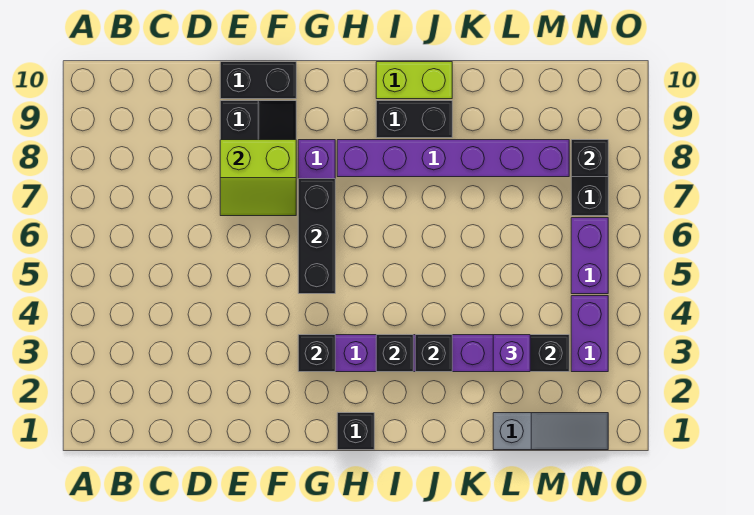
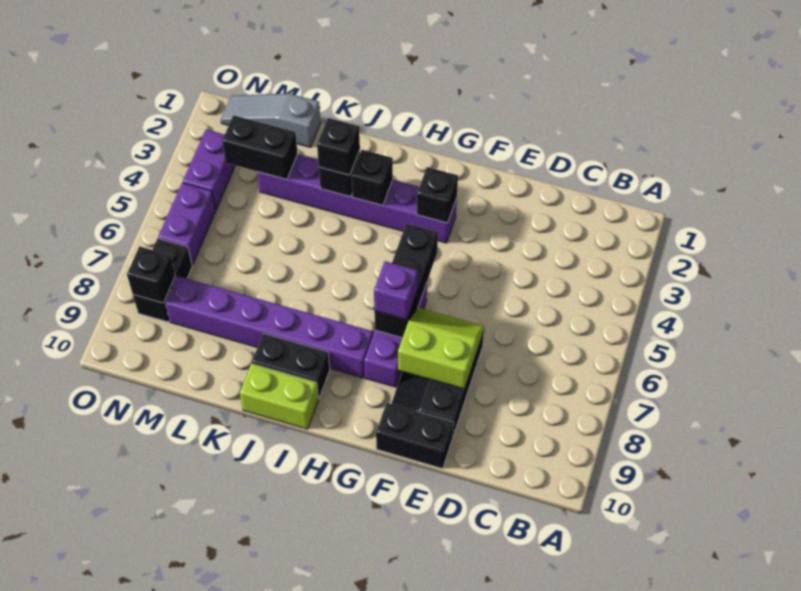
black brick H1 level 1 -> black brick J3 level 3
purple brick L3 level 3 -> purple brick G7 level 3

